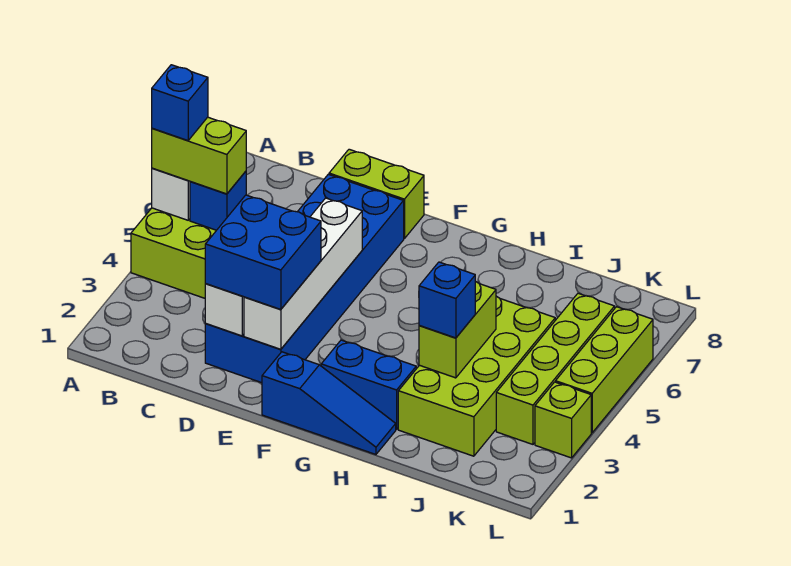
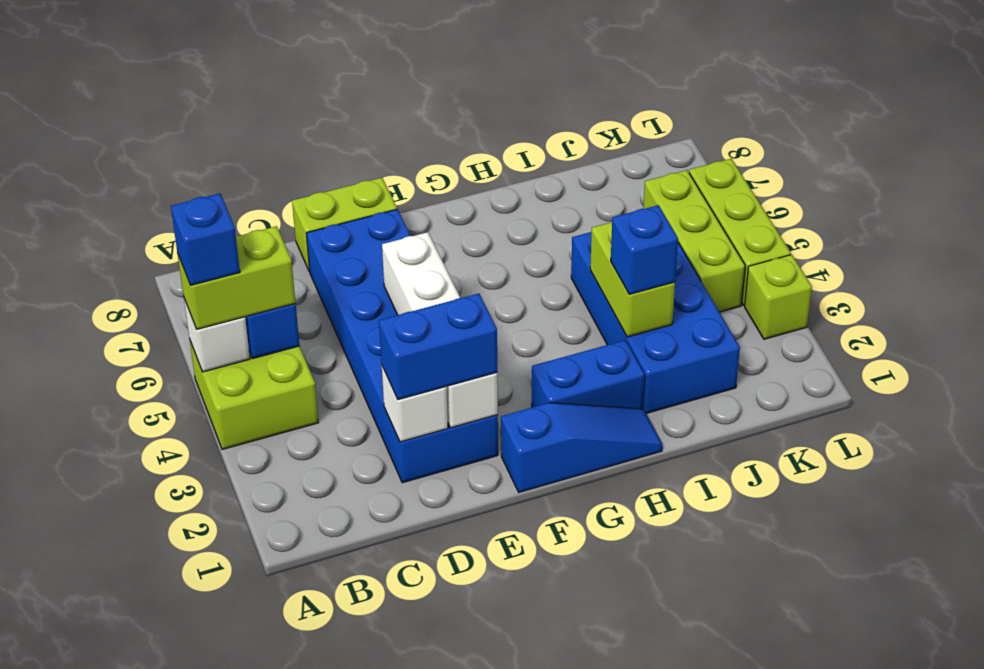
blue brick D2:E3 level 3 -> blue brick D2:E2 level 3
lime brick I2:J5 level 1 -> blue brick I2:J5 level 1
lime brick K3:K6 level 1 -> lime brick K4:K6 level 1

